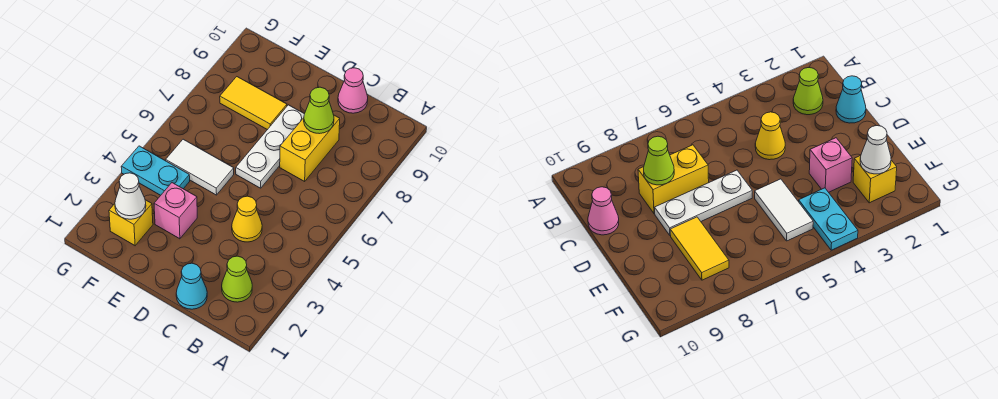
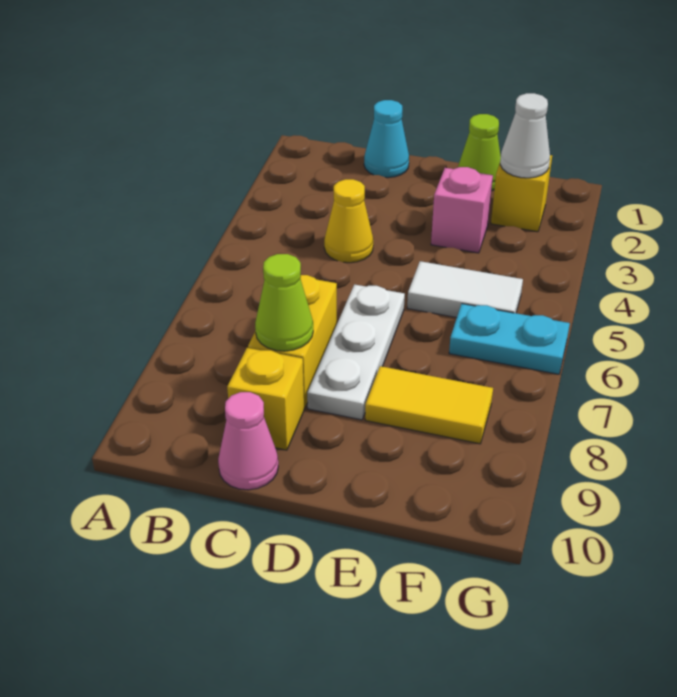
lime cone B2 level 1 -> lime cone E1 level 1
none -> yellow brick C9 level 1
cyan plate F4:G4 level 1 -> cyan plate F6:G6 level 1

